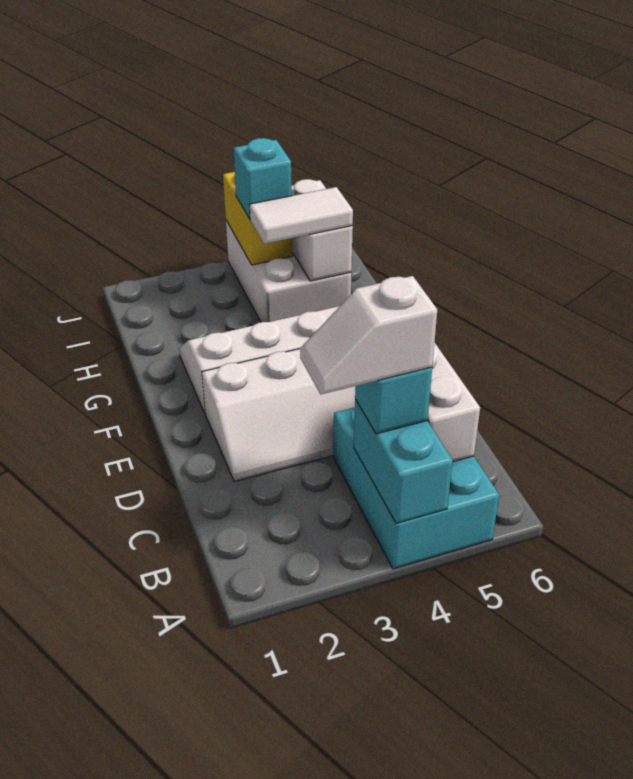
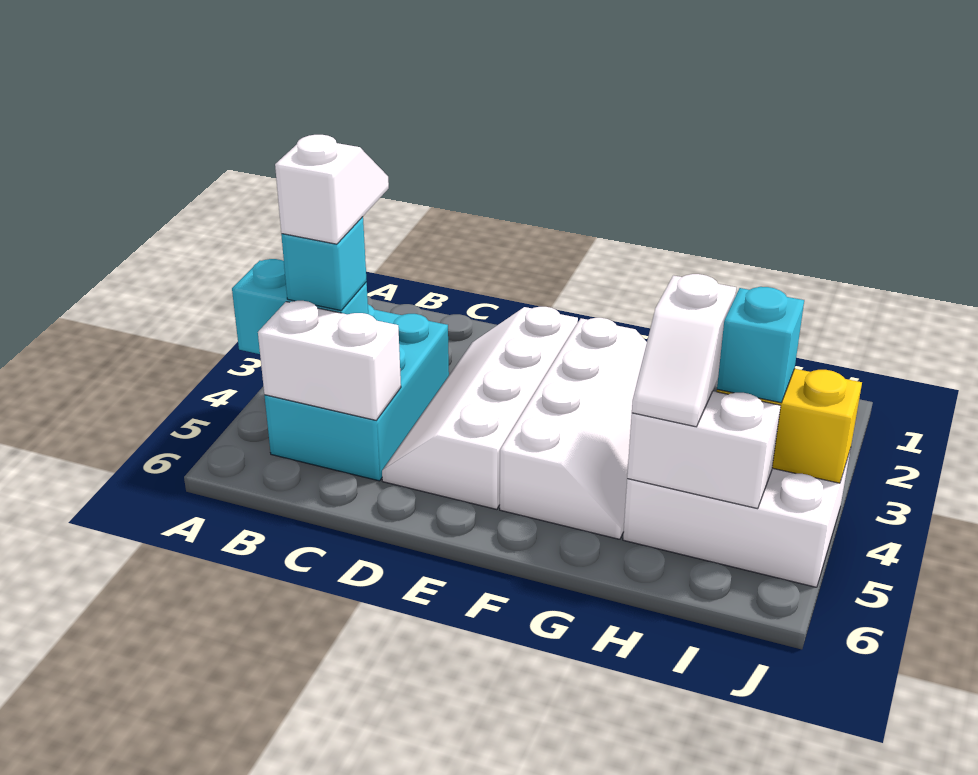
cyan brick A4:C5 level 1 -> cyan brick B3:C5 level 1
white tile H4:H5 level 3 -> white slope H4:H5 level 3 top 4

